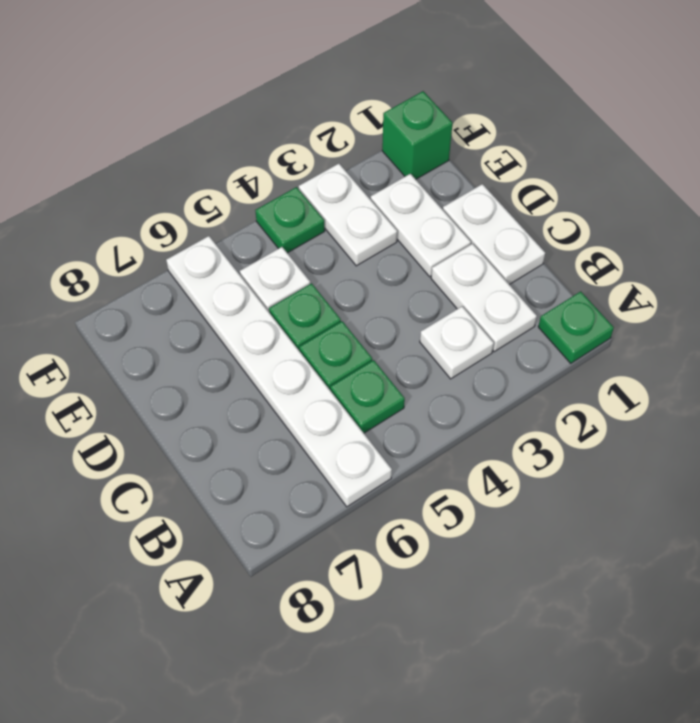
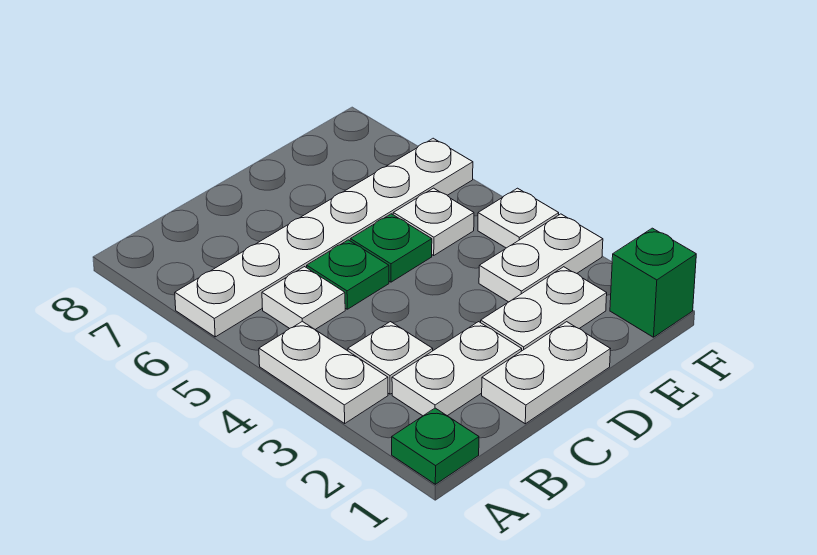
none -> white plate A3:A4 level 1
green plate B5 level 1 -> white plate B5 level 1
green plate F4 level 1 -> white plate F4 level 1

